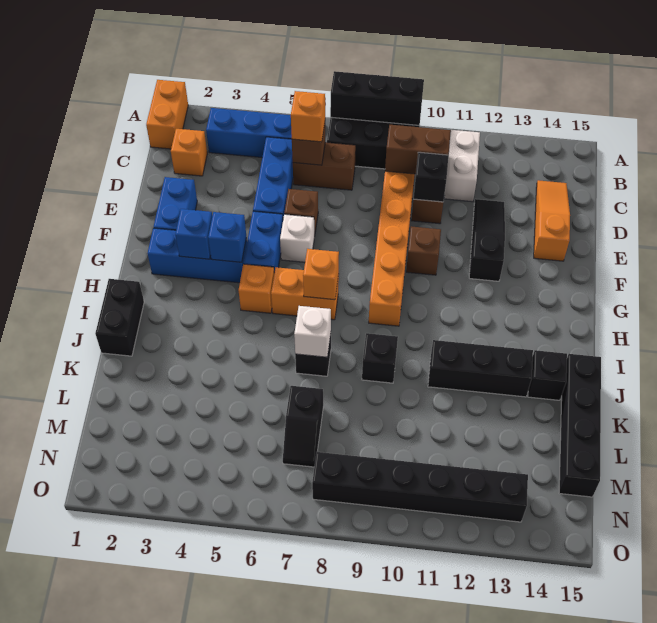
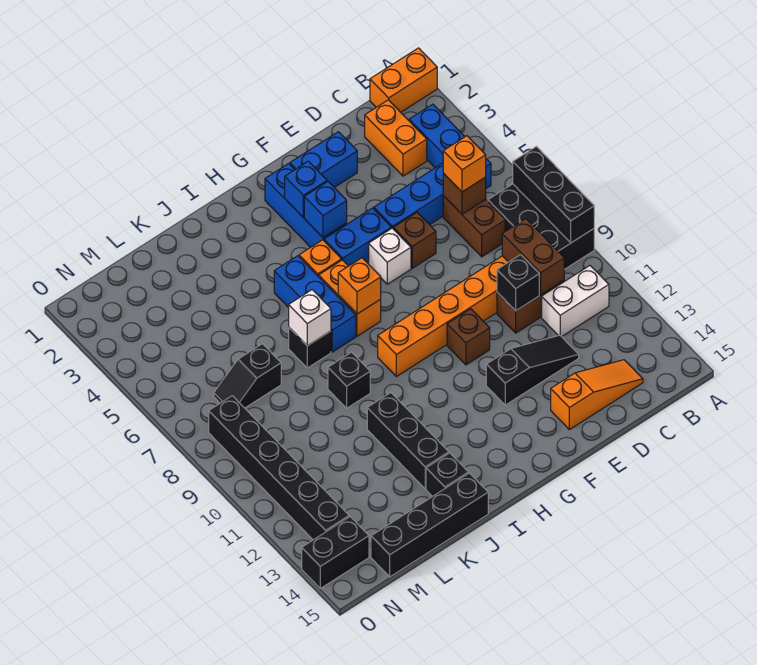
orange brick C2 level 1 -> orange brick C2:C3 level 1
black brick I1:J1 level 1 -> black brick N14:O14 level 1
none -> blue brick I5:I7 level 1

